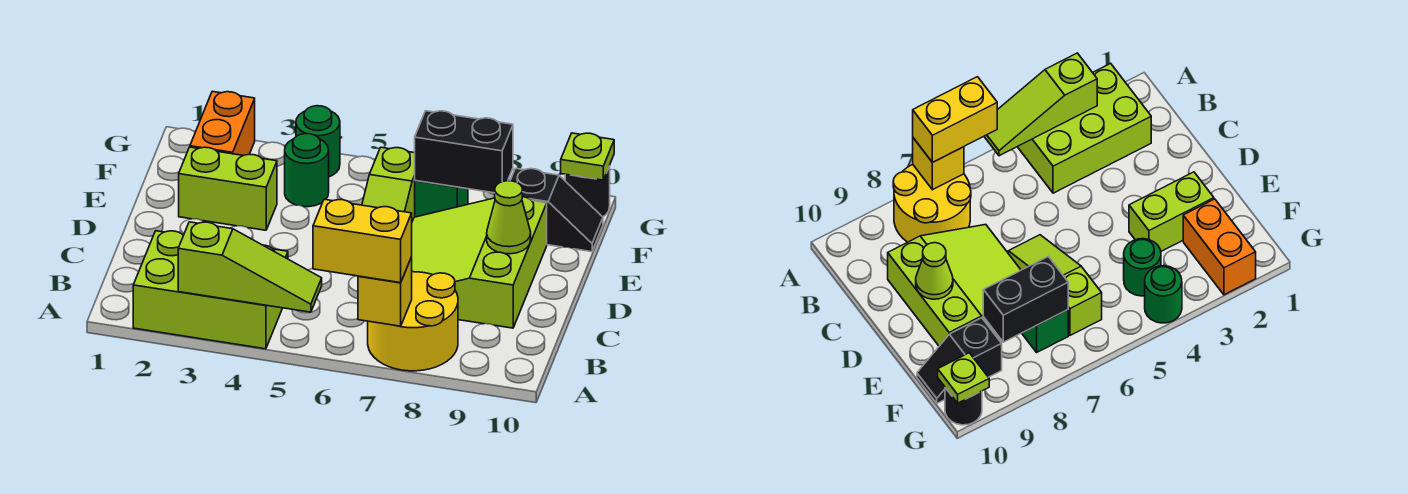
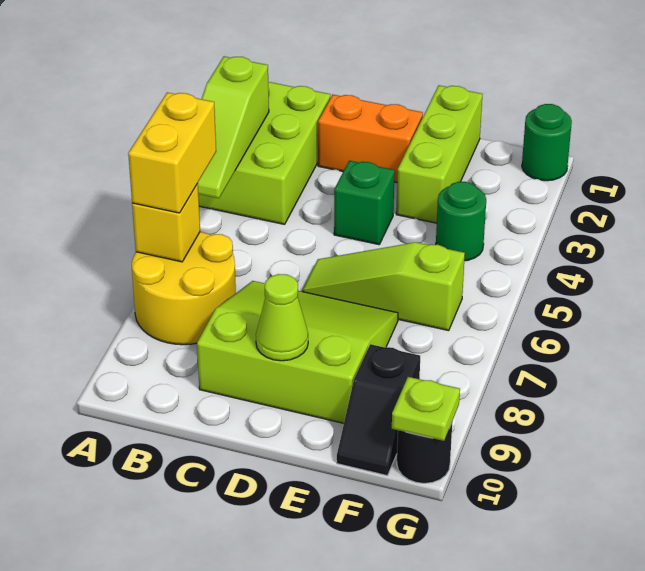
lime brick E2:E3 level 1 -> lime brick E1:E3 level 1
orange brick F2:G2 level 1 -> orange brick C2:D2 level 1
green brick F7 level 1 -> green brick D4 level 1
black brick F7:F8 level 2 -> none
green round brick G4 level 1 -> green round brick G1 level 1

